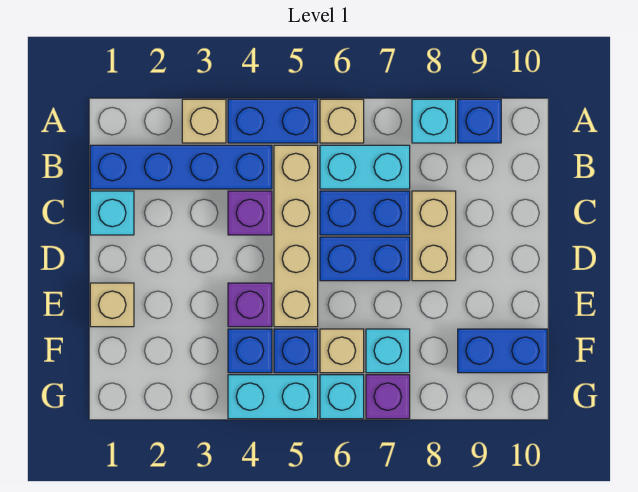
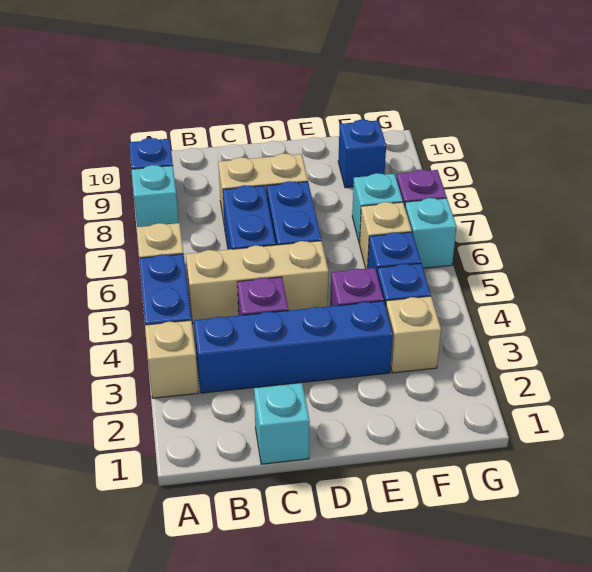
blue brick B1:B4 level 1 -> blue brick B3:E3 level 1
tan brick B5:E5 level 1 -> tan brick B5:D5 level 1
cyan brick B6:B7 level 1 -> none
tan brick E1 level 1 -> tan brick F3 level 1
blue brick F9:F10 level 1 -> blue brick F9 level 1
cyan brick G4:G5 level 1 -> none

